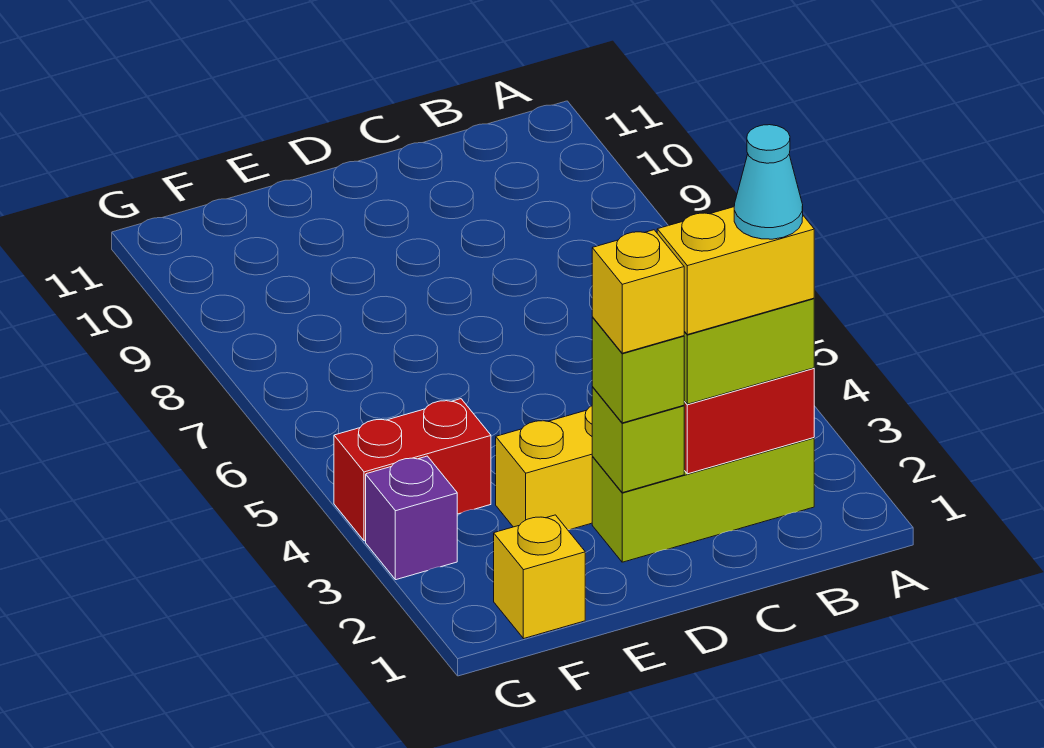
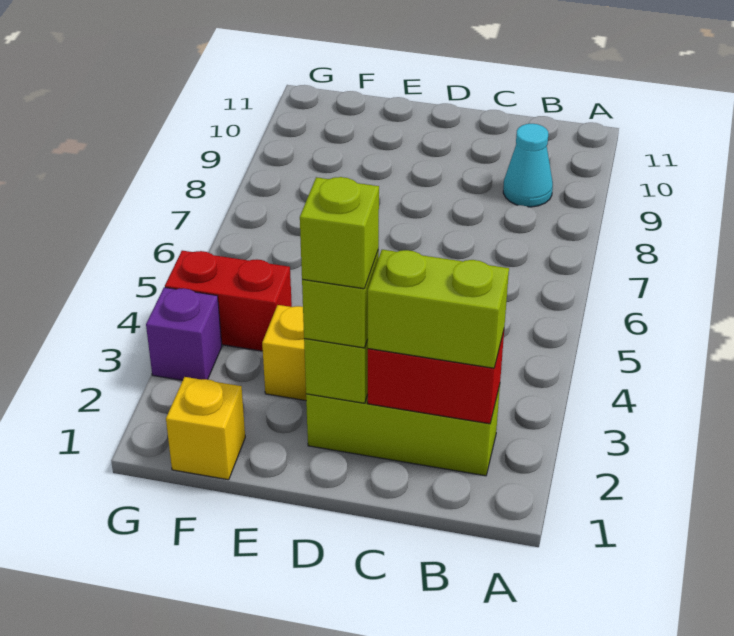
yellow brick B2:C2 level 4 -> none
cyan cone B2 level 5 -> cyan cone B9 level 1
yellow brick D2 level 4 -> lime brick D2 level 4

